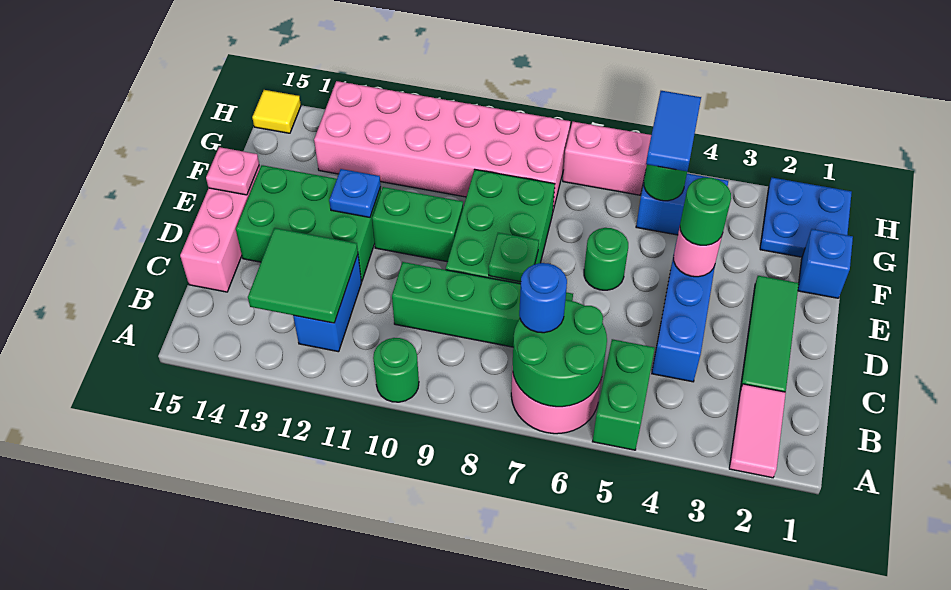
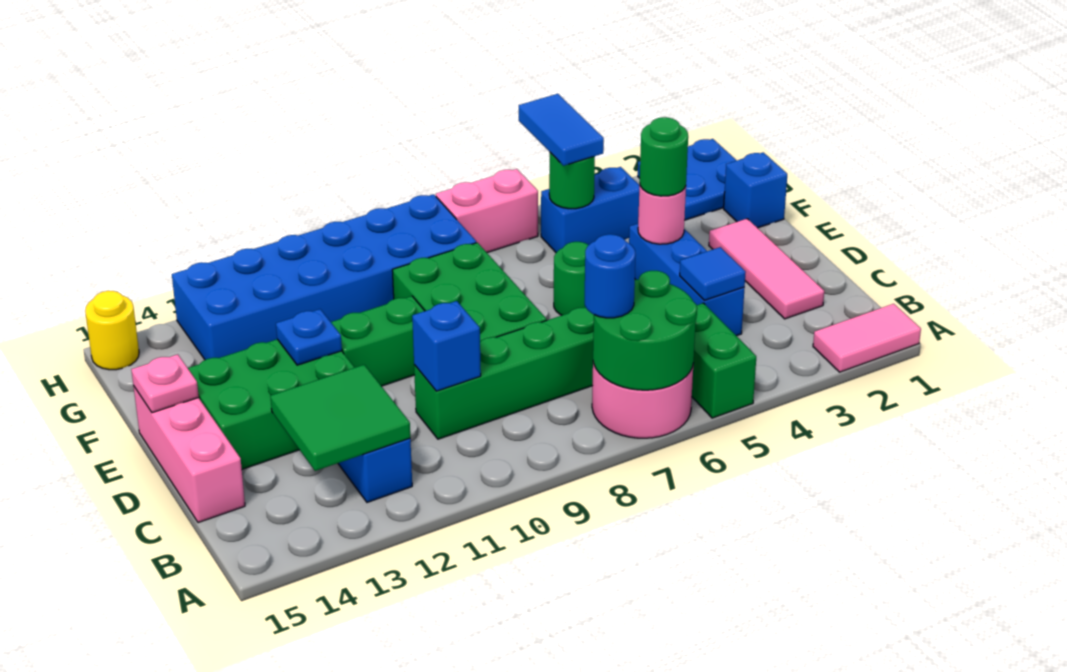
pink tile A2:B2 level 1 -> pink tile A1:A2 level 1
green round brick A10 level 1 -> none
green tile C2:E2 level 1 -> pink tile C2:E2 level 1
none -> blue tile C4 level 2
none -> blue brick C10 level 2
green plate D8 level 2 -> none
pink brick G8:H13 level 1 -> blue brick G8:H13 level 1
yellow tile H15 level 1 -> yellow round brick H15 level 1

